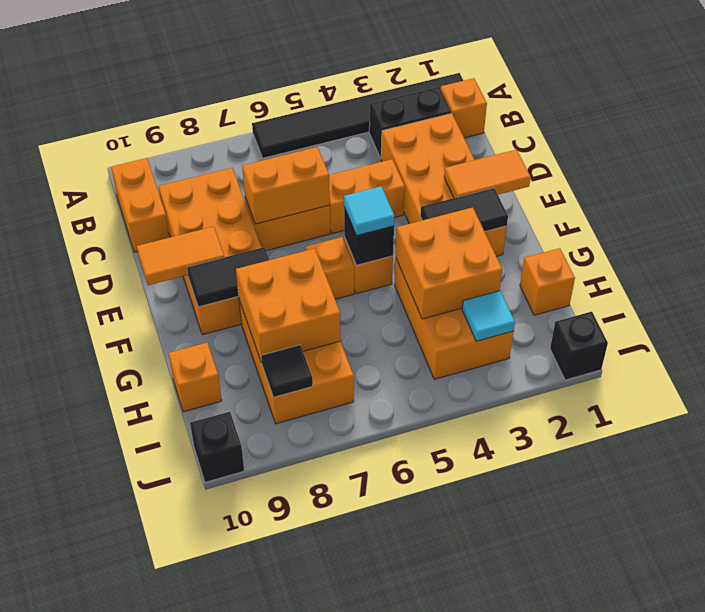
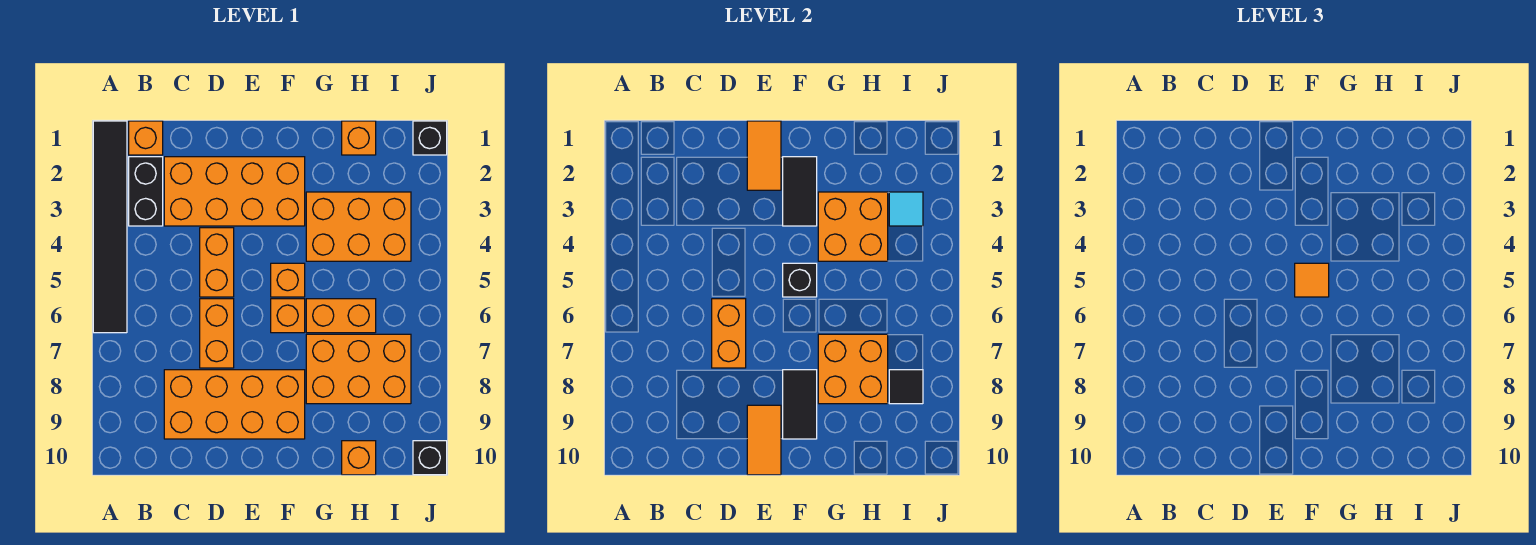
orange brick B10:C10 level 1 -> orange brick G6:H6 level 1
cyan tile F5 level 3 -> orange tile F5 level 3

